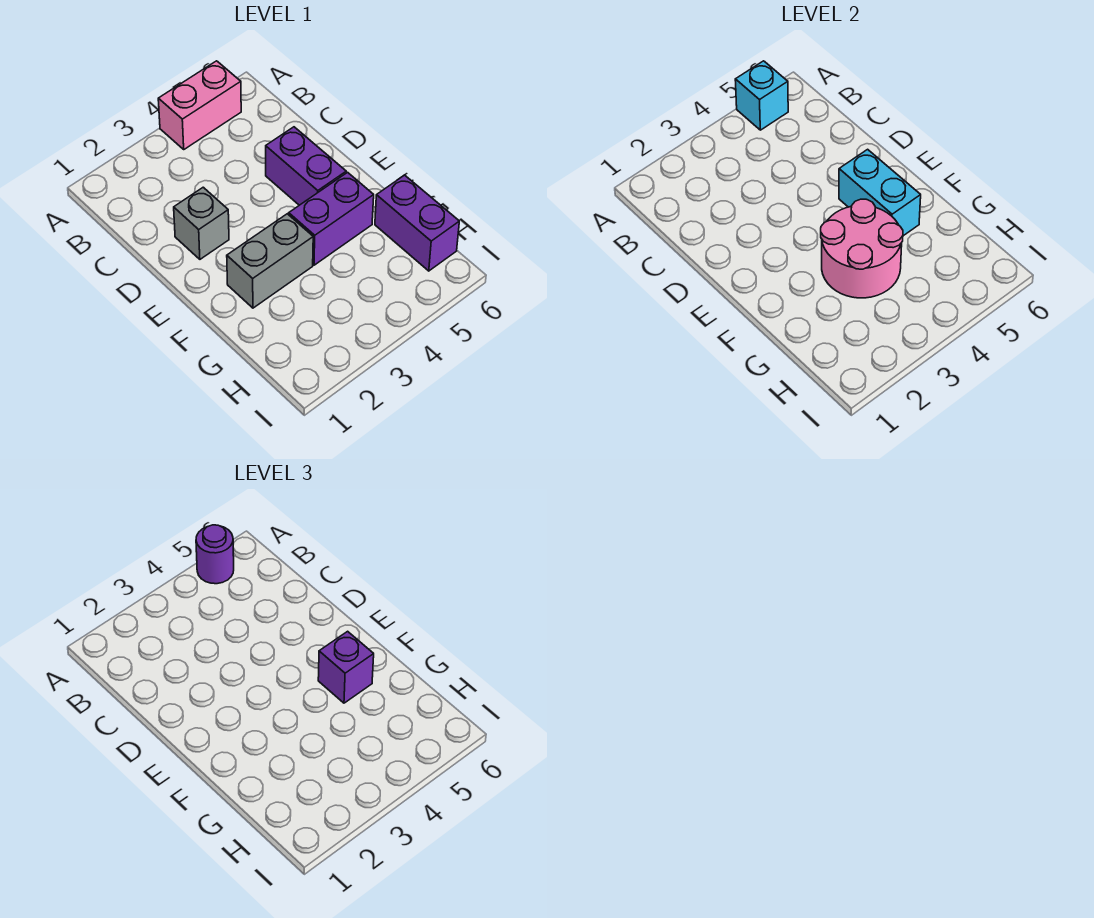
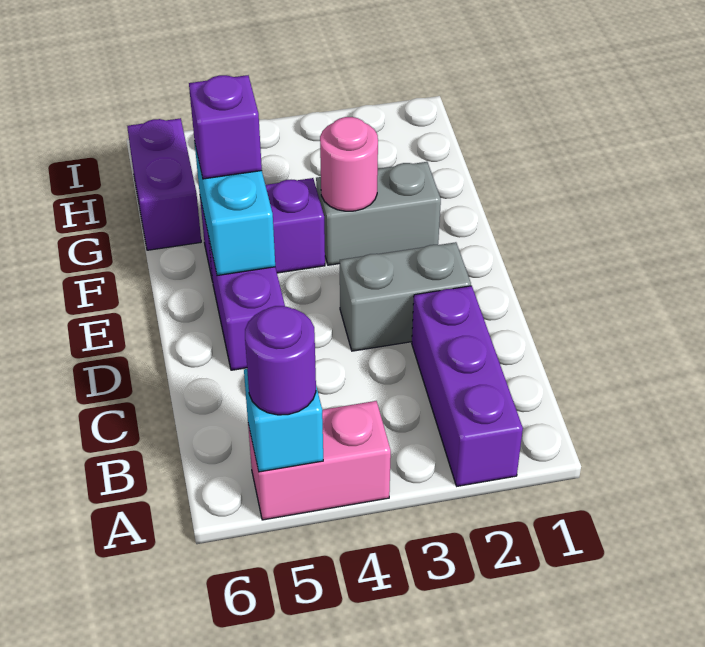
none -> purple brick A2:C2 level 1
grey brick D2 level 1 -> grey brick D2:D3 level 1
pink round brick F3:G4 level 2 -> pink round brick F3 level 2

